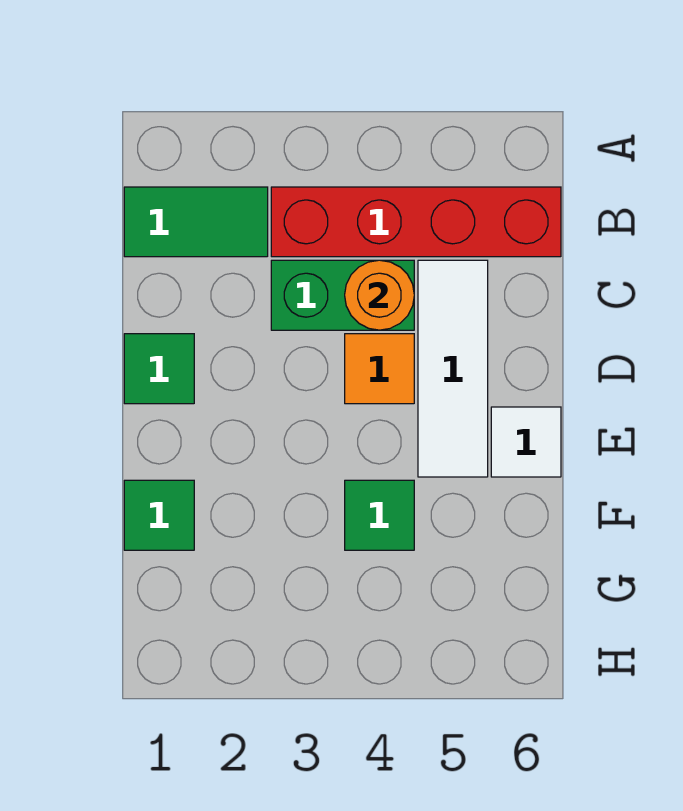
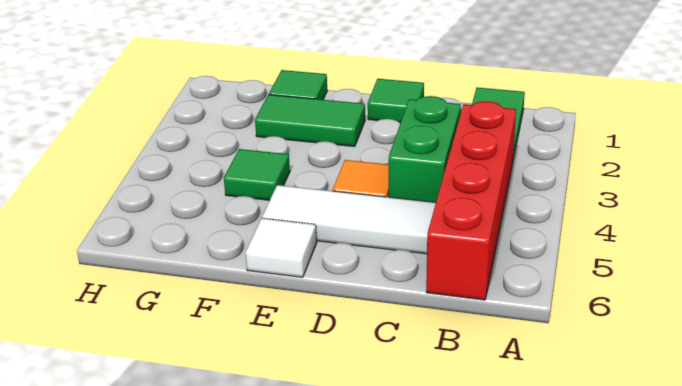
orange round brick C4 level 2 -> none
none -> green tile E2:F2 level 1

